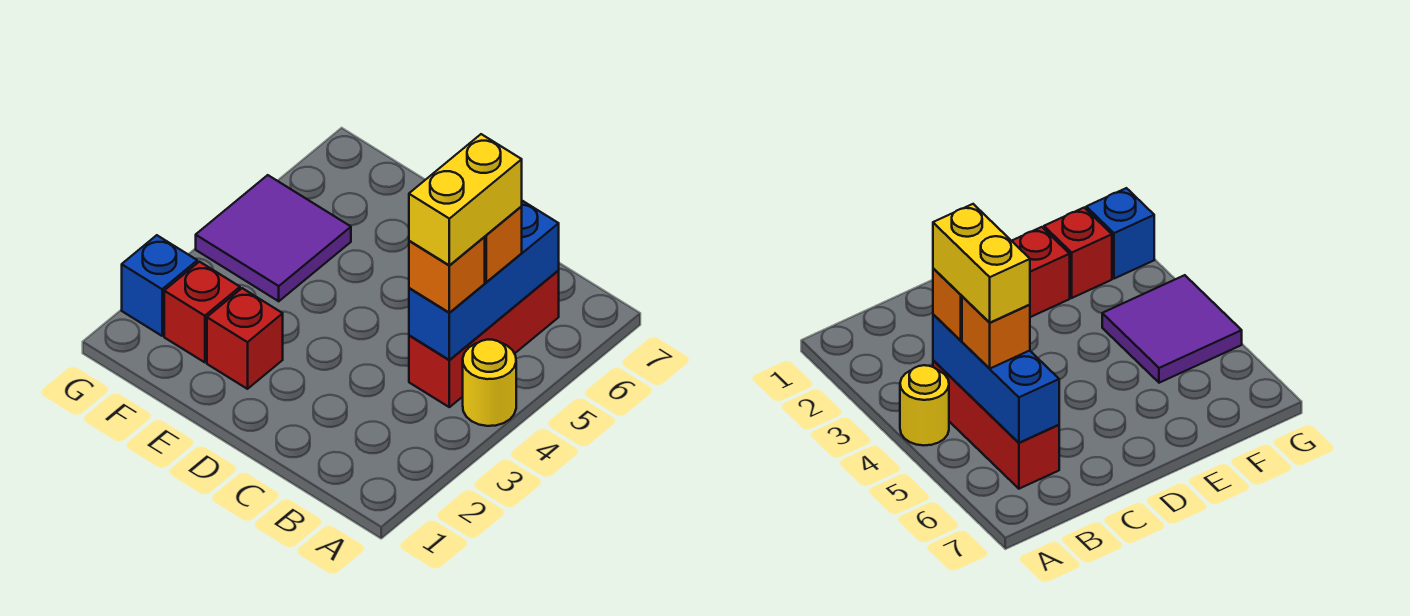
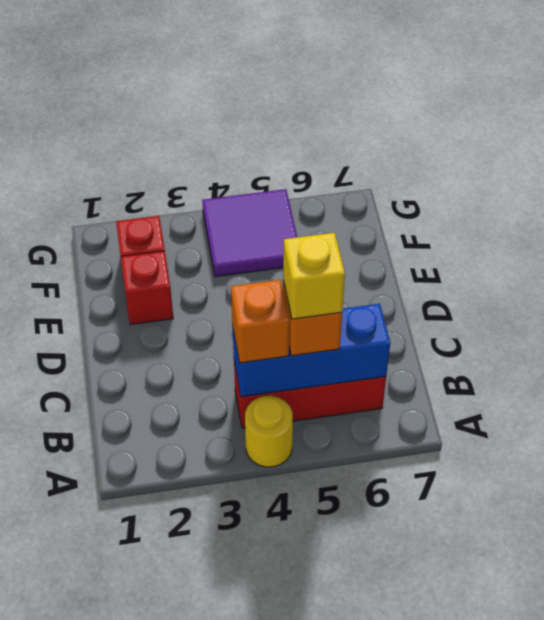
yellow brick B4:B5 level 4 -> yellow brick B5 level 4
blue brick G2 level 1 -> none

